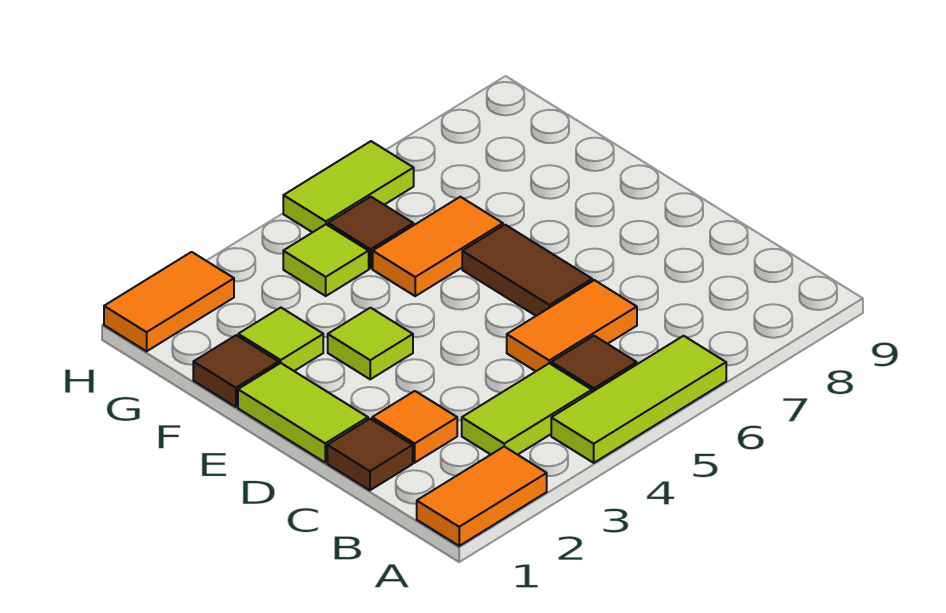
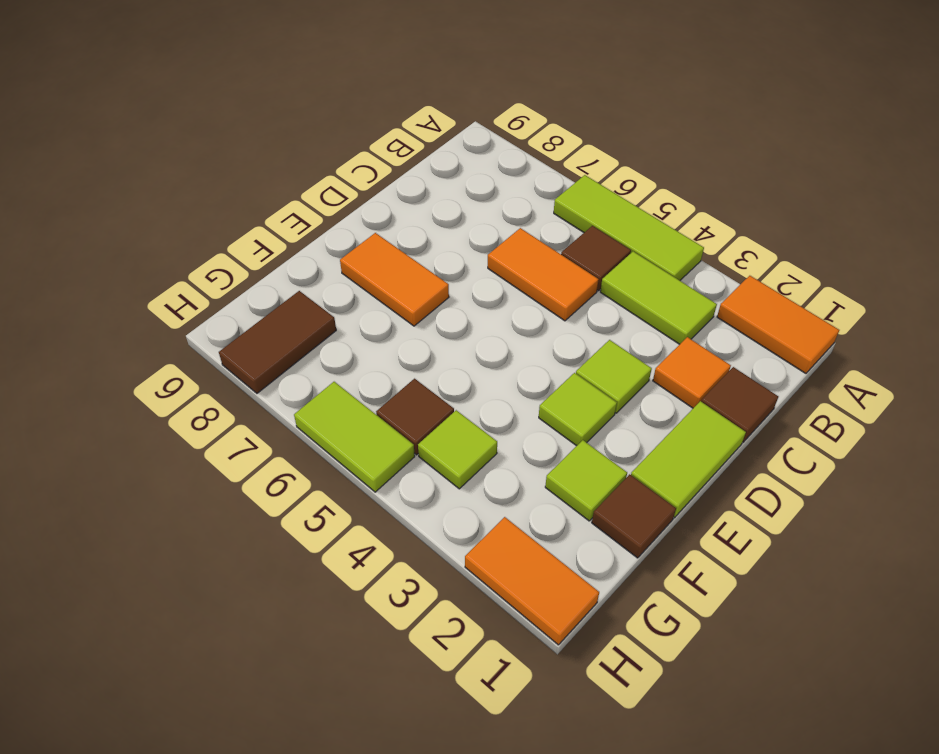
none -> lime tile D3 level 1
brown tile D6:E6 level 1 -> brown tile G8:H8 level 1
orange tile F5:F6 level 1 -> orange tile E7:E8 level 1

